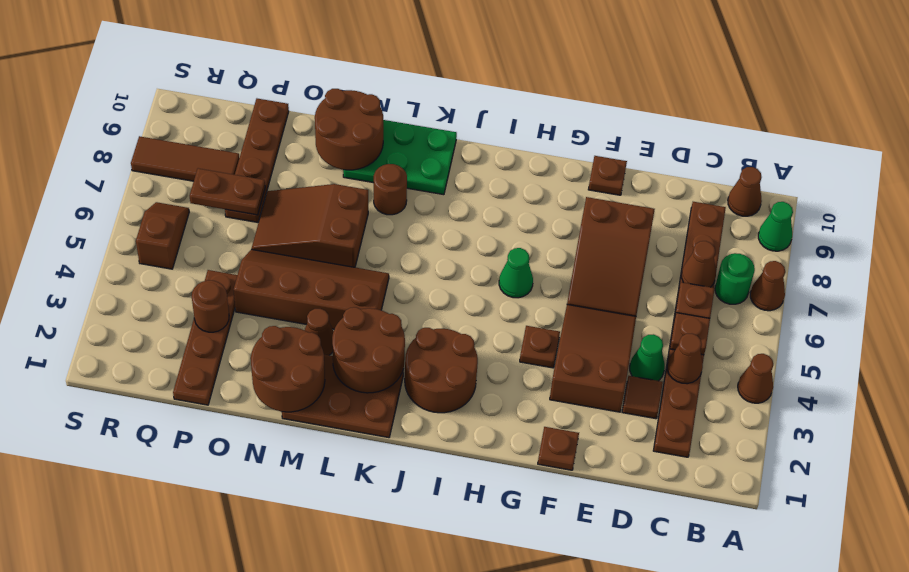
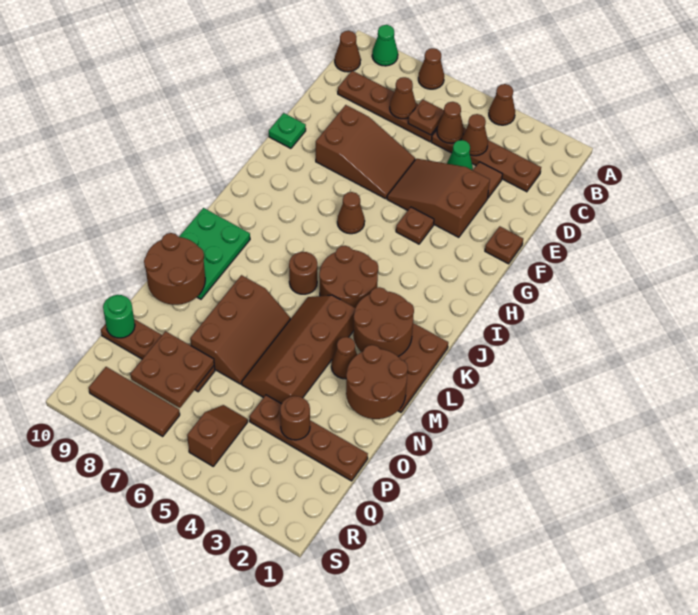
green round brick B7 level 1 -> green round brick P10 level 2
brown plate C5 level 2 -> brown cone C5 level 2
brown plate F10 level 1 -> green plate F10 level 1
green cone H6 level 1 -> brown cone H6 level 1
brown round brick I2:J3 level 1 -> brown round brick J4:K5 level 1
brown round brick L8 level 1 -> brown round brick K6 level 1
brown slope M6:O7 level 1 top M -> brown slope M6:O7 level 1 top 7
brown plate P7:Q7 level 2 -> brown plate P7:Q8 level 2
brown tile Q8:S8 level 1 -> brown tile R7:R9 level 1
brown slope R5:R6 level 1 top 5 -> brown slope Q5:R5 level 1 top R

